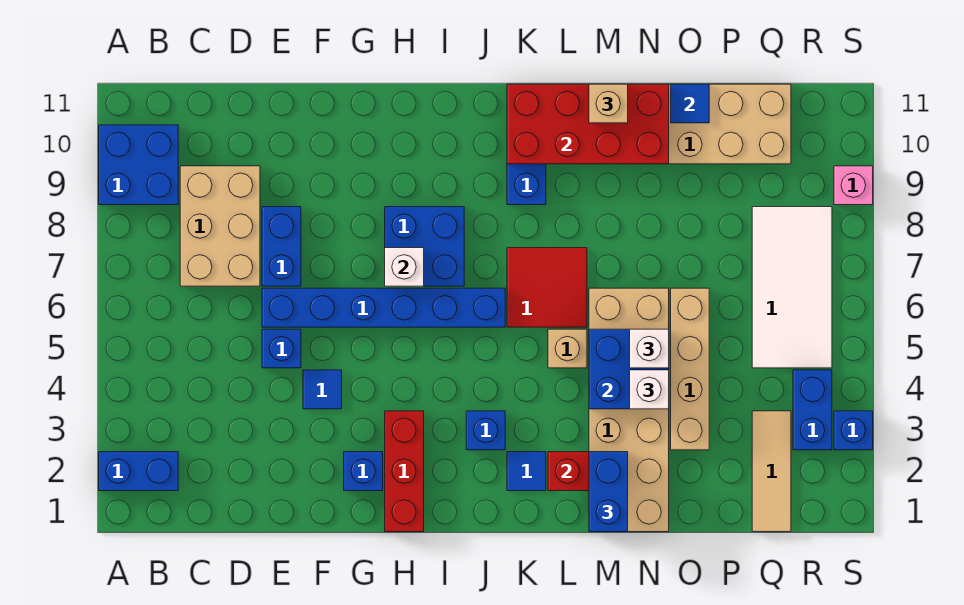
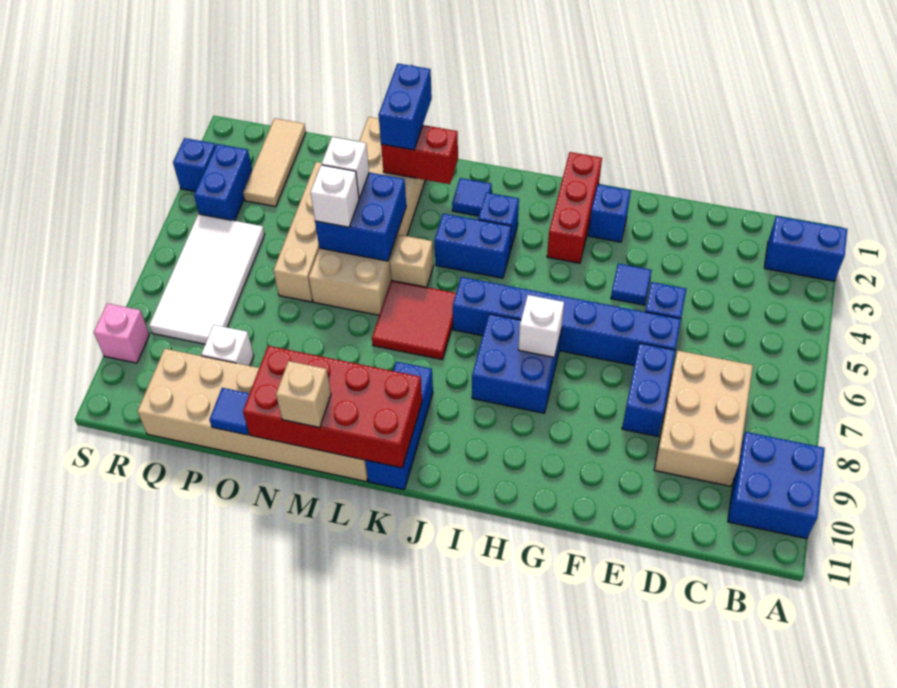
none -> blue brick J4:K4 level 1
none -> white brick P9 level 1

